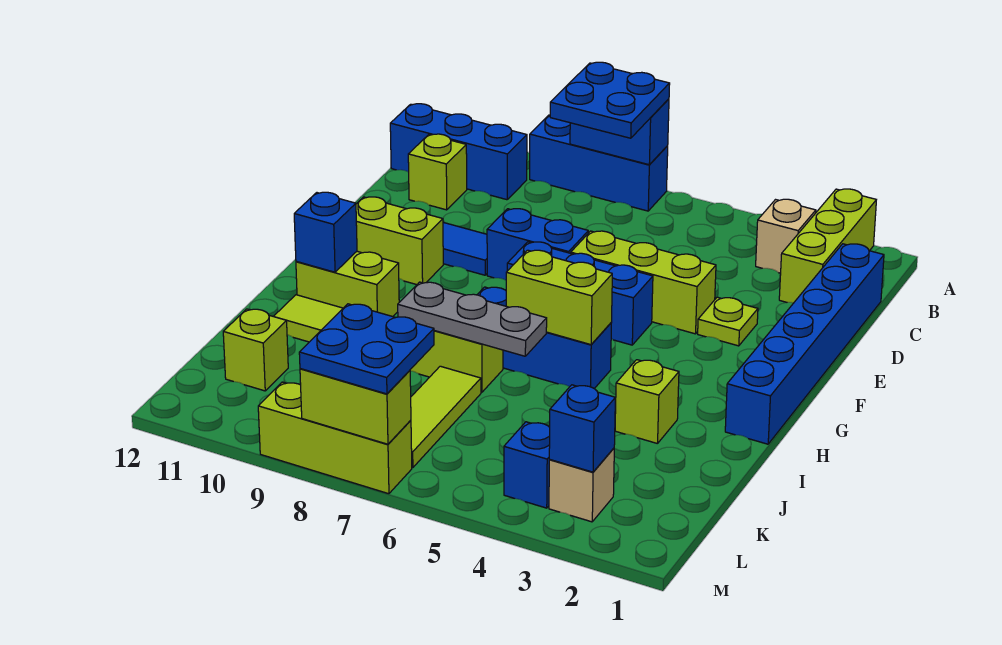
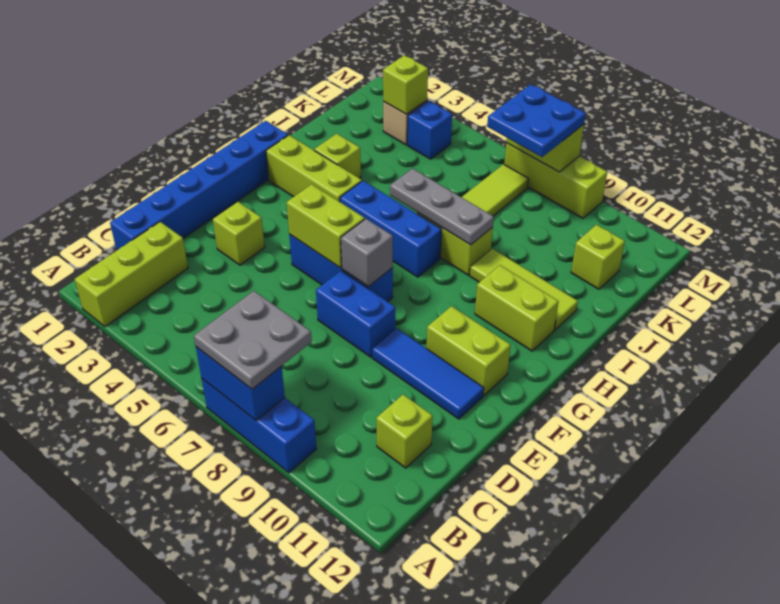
blue plate A7:B8 level 3 -> grey plate A7:B8 level 3
tan brick B3 level 1 -> none
blue brick B10:B12 level 1 -> none
lime plate E3 level 1 -> lime brick E3 level 1
lime brick E4:E6 level 1 -> lime brick H2:H4 level 1
none -> grey brick F7 level 2
lime brick H5:H6 level 2 -> lime brick F5:F6 level 2
blue brick H11 level 2 -> none
blue brick L3 level 2 -> lime brick L3 level 2

